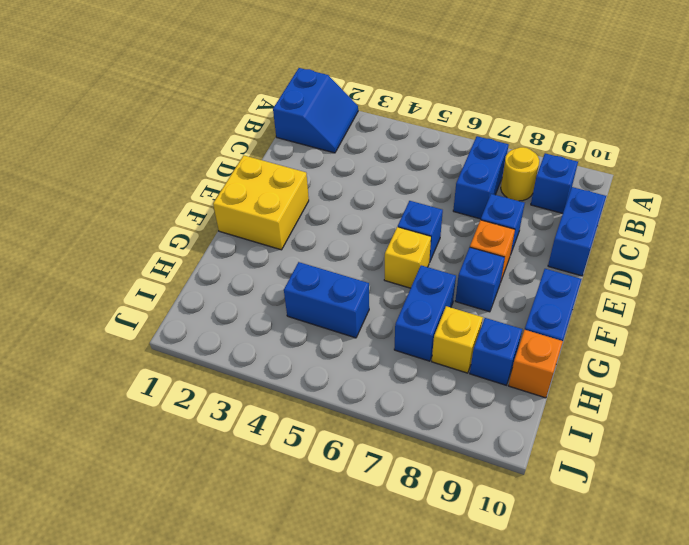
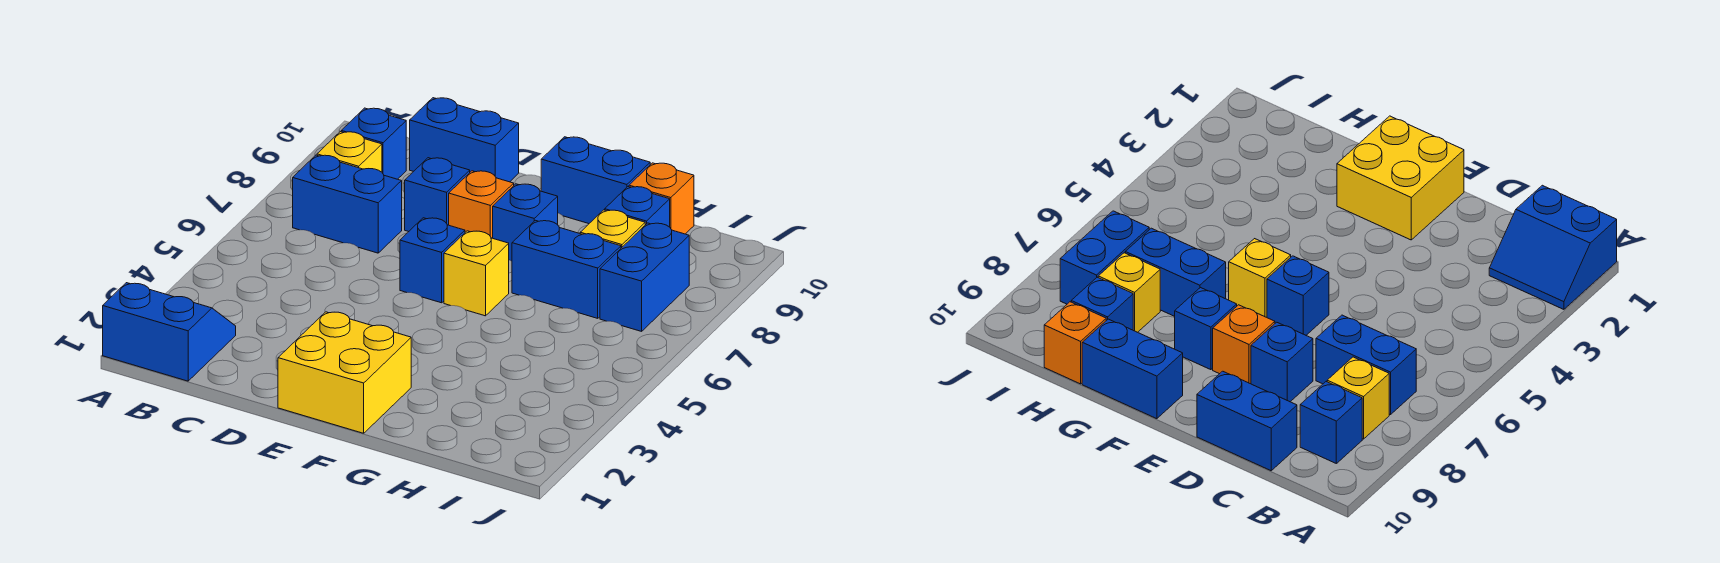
yellow round brick B8 level 1 -> yellow brick B8 level 1
blue brick H4:H5 level 1 -> blue brick I7:I8 level 1

